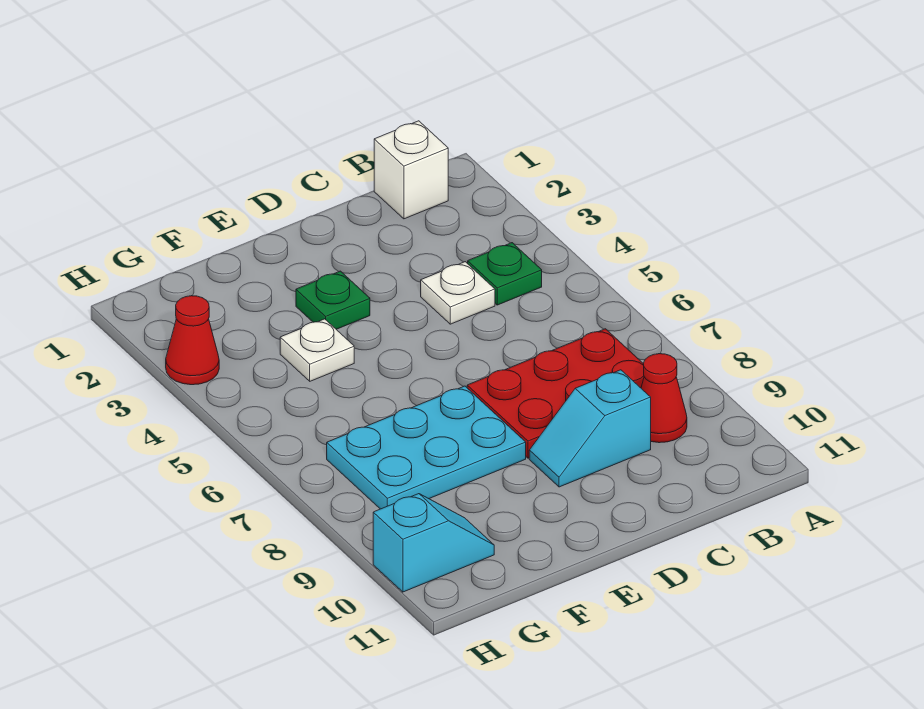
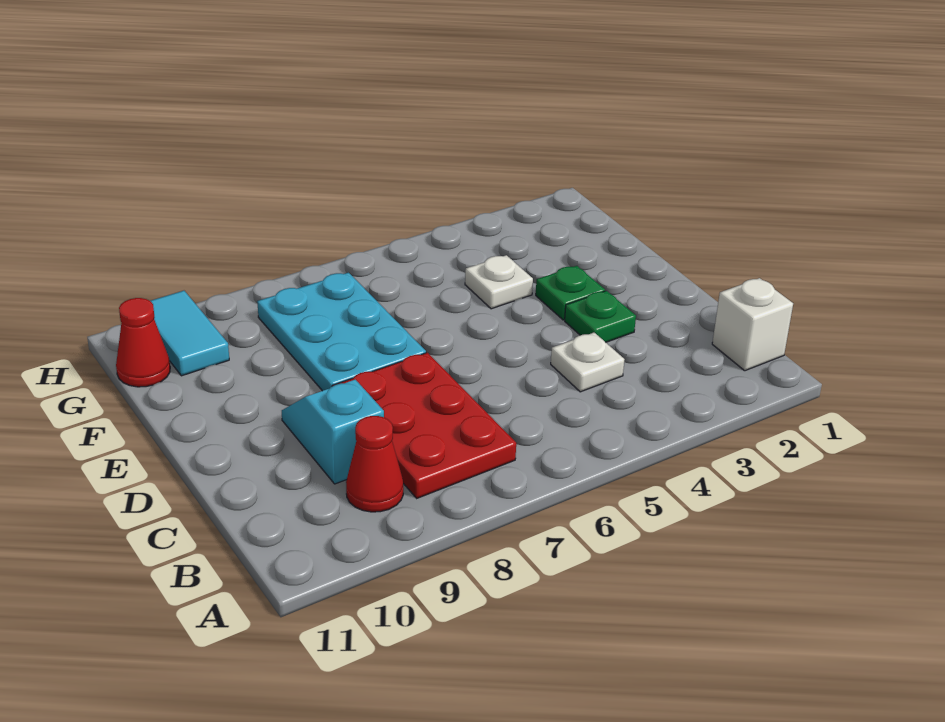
green plate B4 level 1 -> green plate D3 level 1
cyan slope G10:H10 level 1 top H -> cyan tile G10:H10 level 1
red cone H3 level 1 -> red cone G11 level 1

